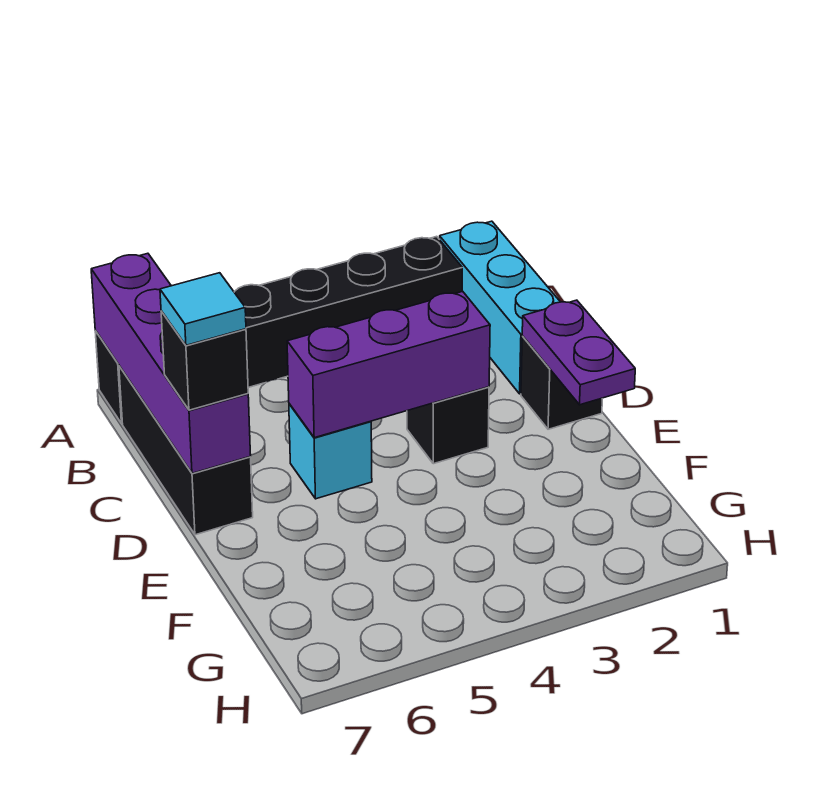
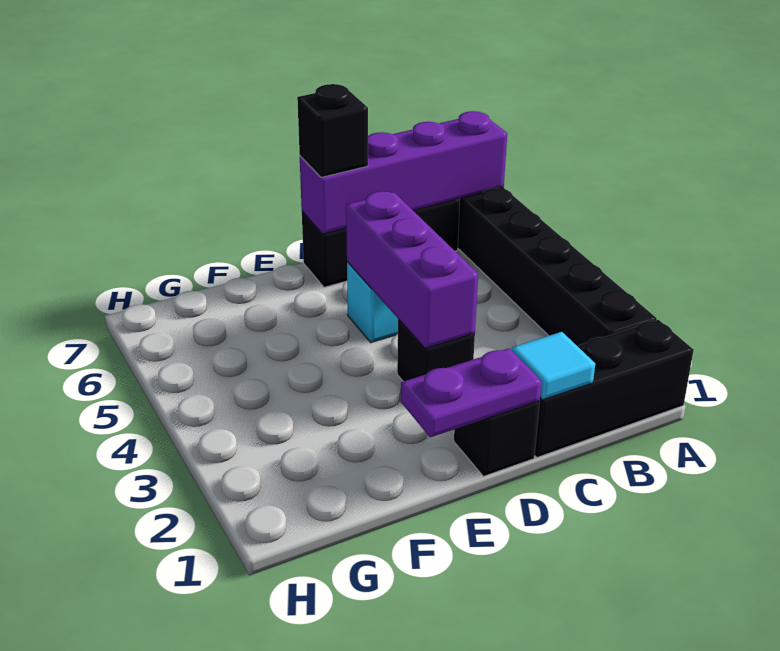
cyan brick A1:C1 level 1 -> black brick A1:C1 level 1
cyan tile D7 level 4 -> cyan tile C1 level 2

